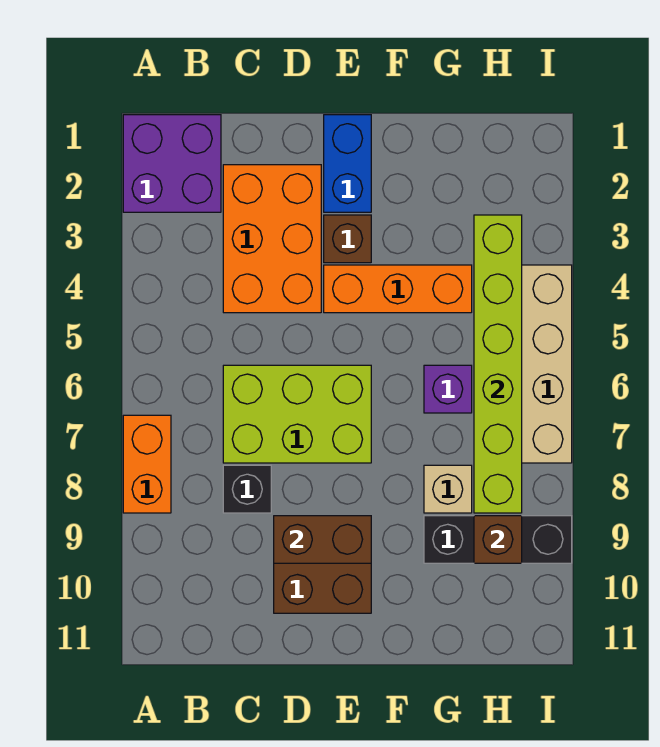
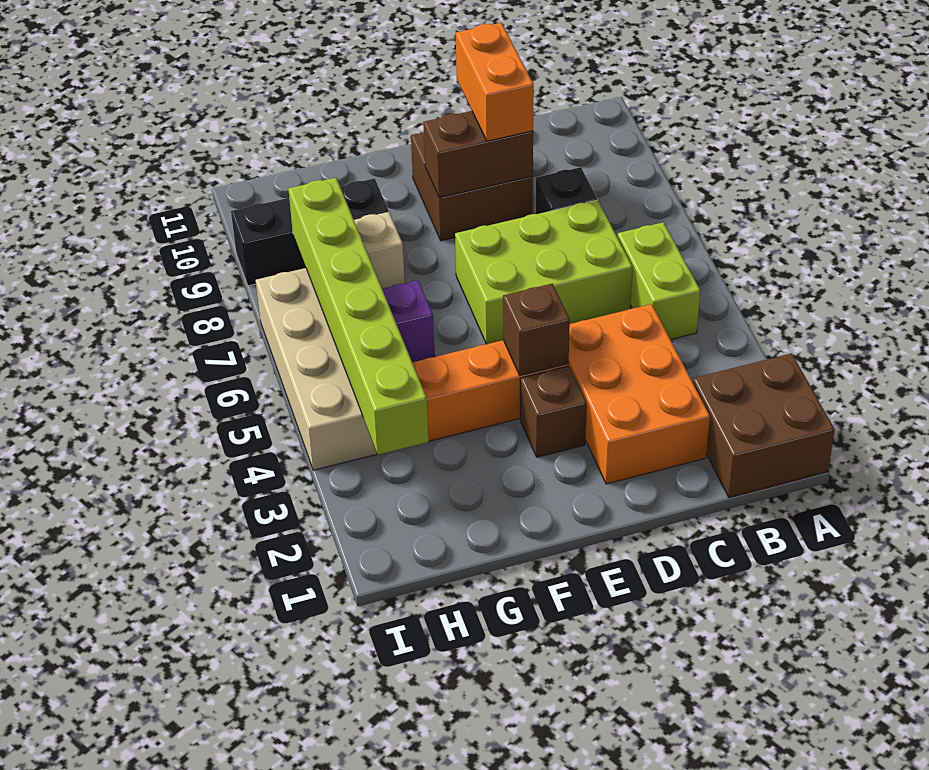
purple brick A1:B2 level 1 -> brown brick A1:B2 level 1
orange brick A7:A8 level 1 -> orange brick D9:D10 level 3
none -> lime brick B5:B6 level 1
blue brick E1:E2 level 1 -> none
brown brick H9 level 2 -> brown brick E4 level 2

